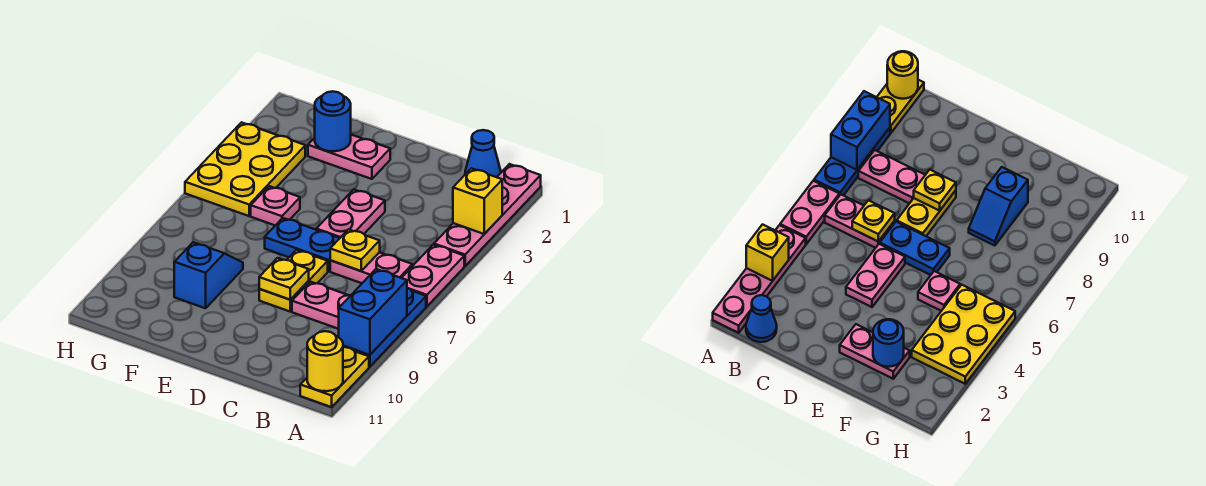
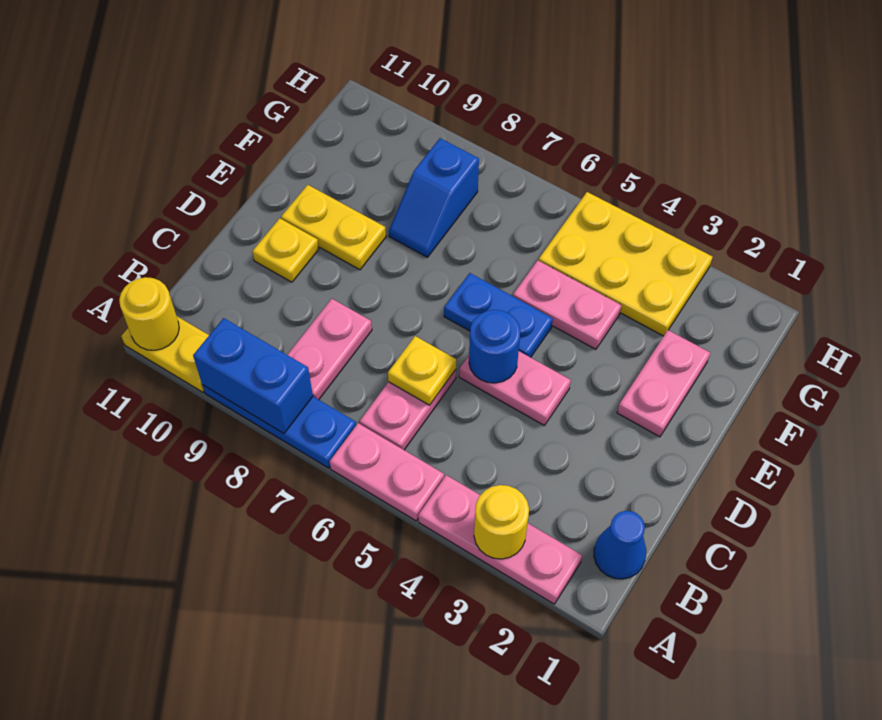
pink plate A1:A4 level 1 -> pink plate A2:A4 level 1
yellow brick A3 level 2 -> yellow round brick A3 level 2
blue plate D6:E6 level 1 -> blue plate E5:E6 level 1
yellow plate D7:D8 level 1 -> yellow plate E9:E10 level 1
yellow plate D8 level 2 -> yellow plate D10 level 1
blue round brick F2 level 2 -> blue round brick D5 level 2
pink plate F5 level 1 -> pink plate F4:F5 level 1
blue slope F8:F9 level 1 top 9 -> blue slope F8:G8 level 1 top G

